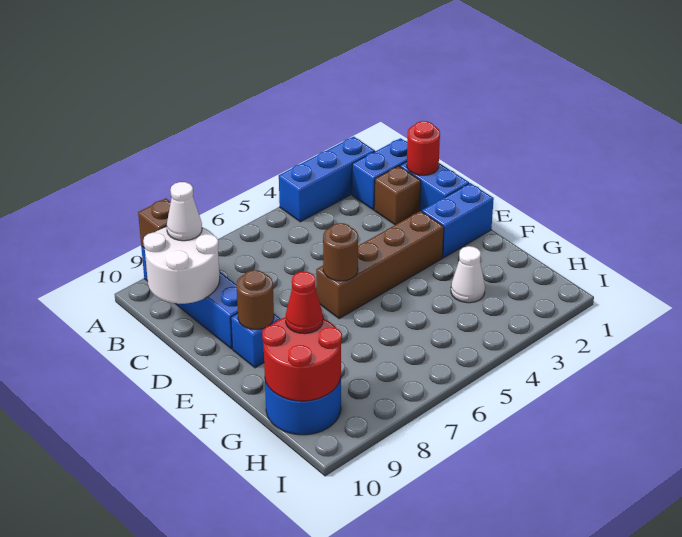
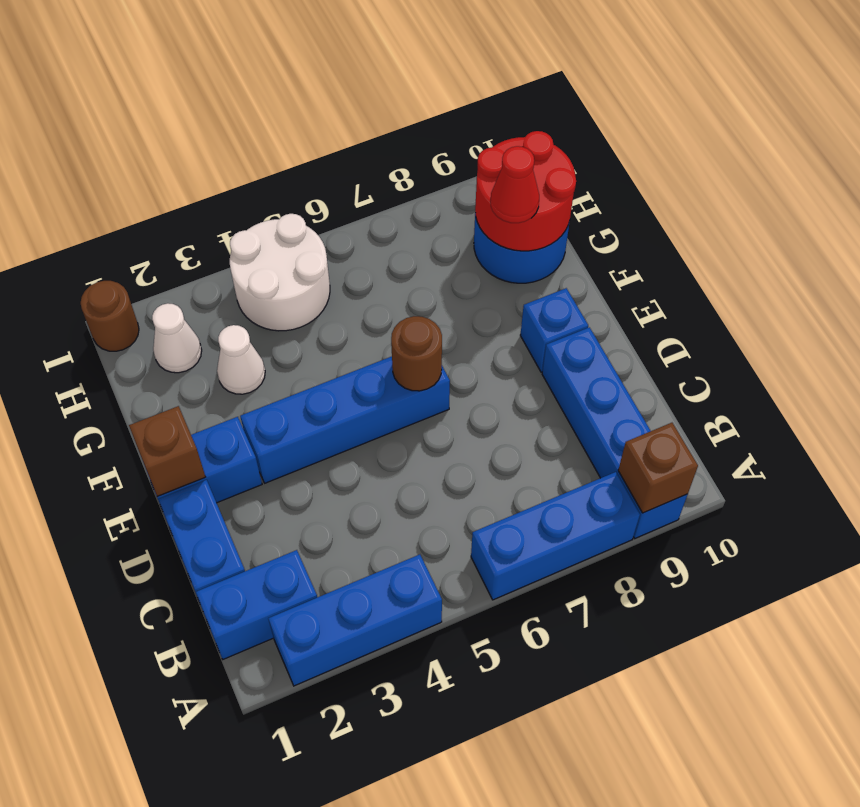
none -> blue brick A6:A8 level 1
white round brick B9:C10 level 2 -> white round brick H4:I5 level 1
white cone B9 level 3 -> white cone H2 level 1
red round brick C1 level 2 -> none
brown brick C2 level 1 -> brown brick E1 level 2
brown brick E3:E6 level 1 -> blue brick E3:E6 level 1
brown round brick E9 level 2 -> brown round brick I1 level 1

